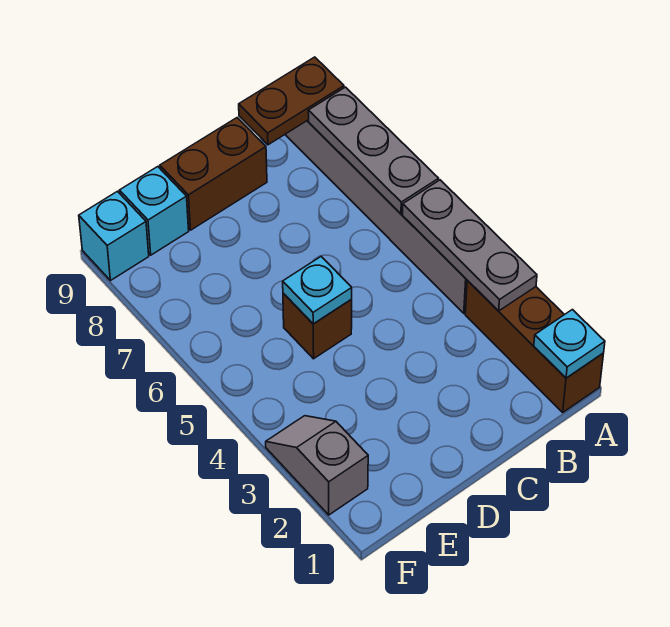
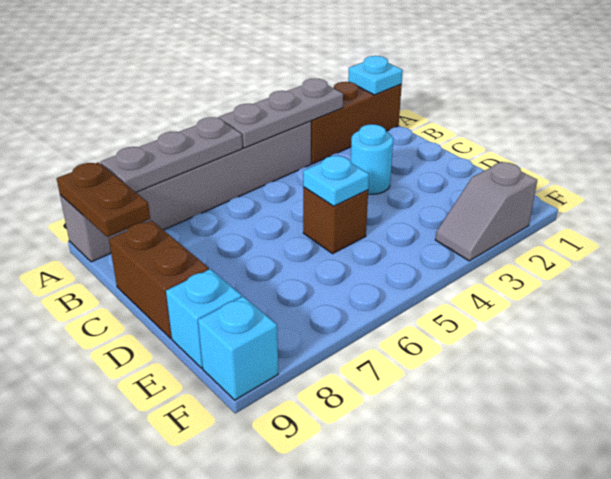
none -> cyan round brick C3 level 1

